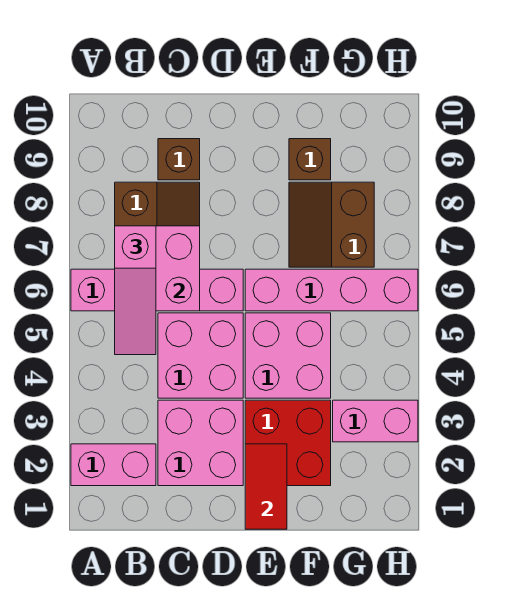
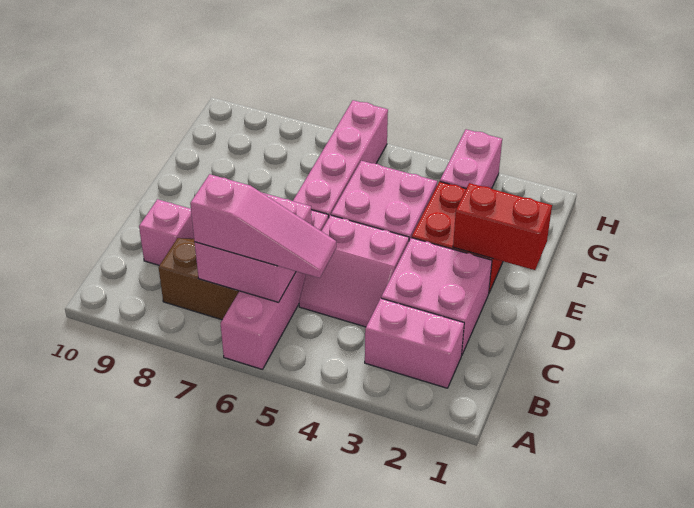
pink brick A2:B2 level 1 -> pink brick B2:B3 level 1
pink brick C4:D5 level 1 -> pink slope C4:D5 level 1 top D
brown brick C9 level 1 -> pink brick C9 level 1
red tile E1:E2 level 2 -> red brick E1:E2 level 2
brown slope F7:G8 level 1 top G -> none
brown brick F9 level 1 -> none

